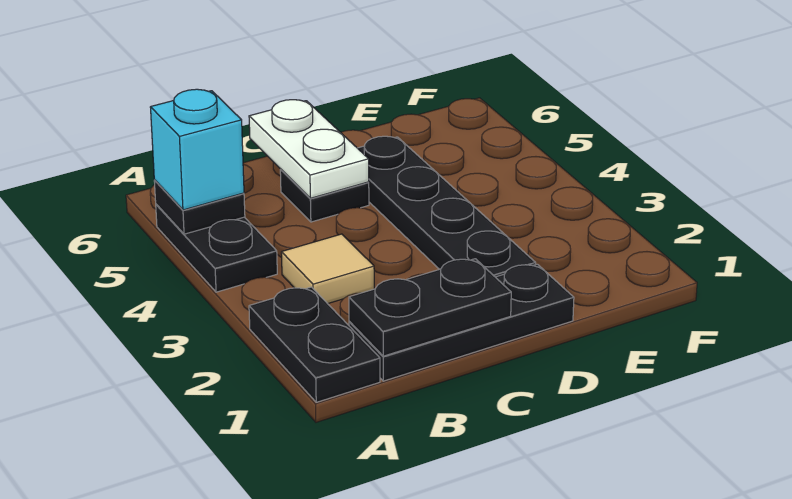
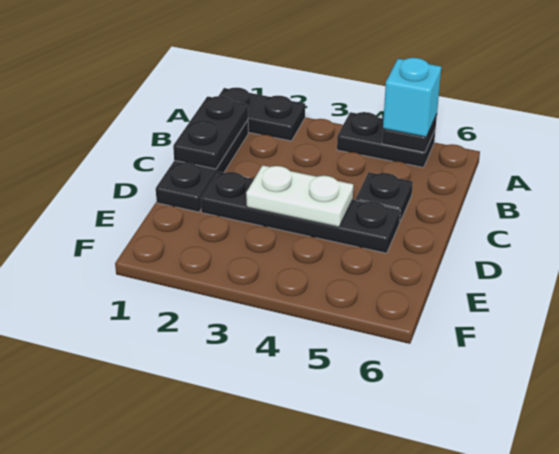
tan tile B3 level 1 -> none
white plate C5:C6 level 2 -> white plate D3:D4 level 2

